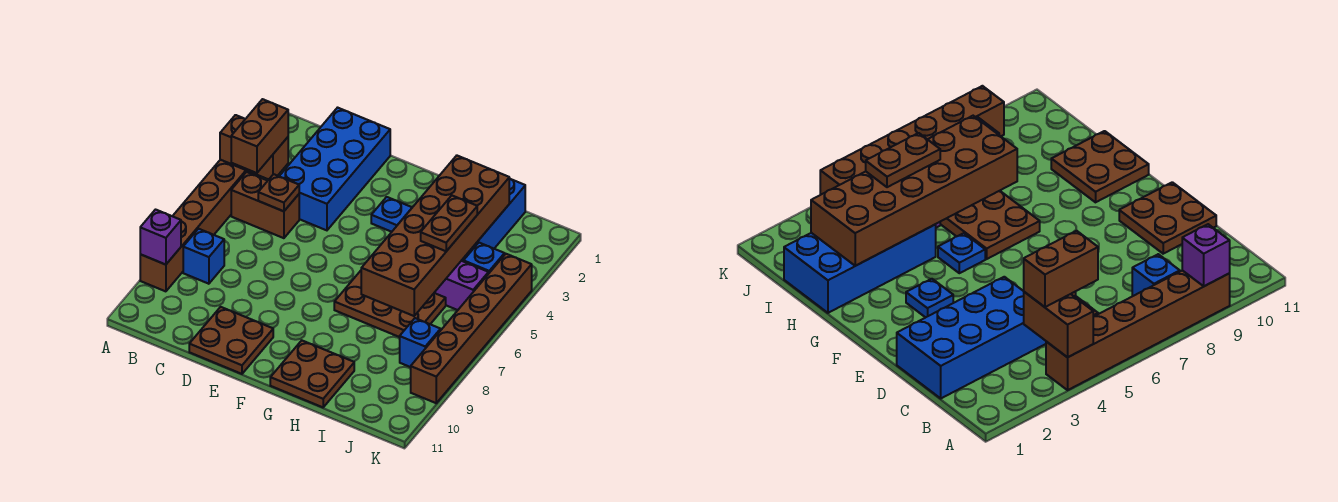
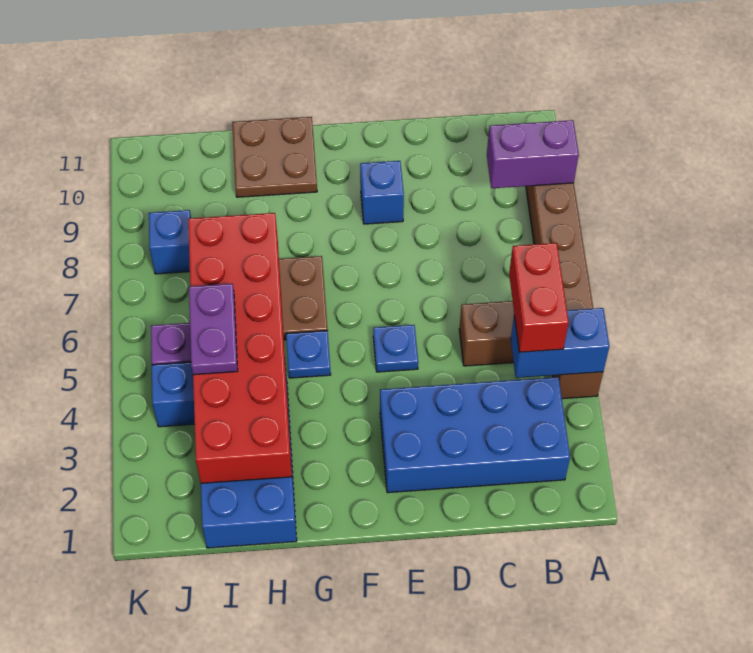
brown brick A4:B4 level 2 -> blue brick A4:B4 level 2
purple brick A9 level 2 -> purple brick A9:B9 level 2
brown brick B4:B5 level 3 -> red brick B4:B5 level 3
blue brick B8 level 1 -> blue brick E9 level 1
blue brick C1:D4 level 1 -> blue brick B2:E3 level 1
brown plate C5 level 2 -> none
brown plate D10:E11 level 1 -> none
blue plate F3 level 1 -> blue plate E5 level 1
brown brick H2:I7 level 2 -> red brick H2:I7 level 2
brown plate I4:I5 level 3 -> purple plate I4:I5 level 3
brown brick K4:K9 level 1 -> none

